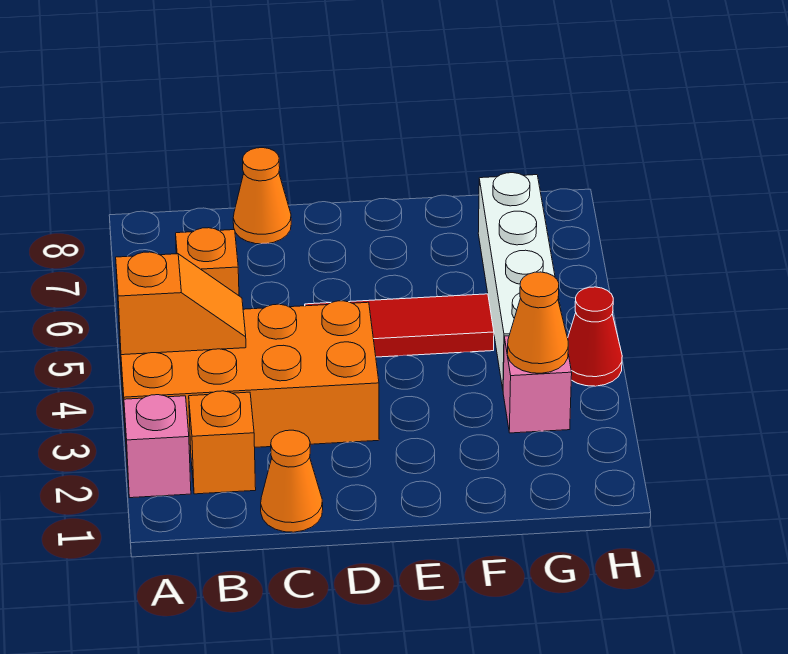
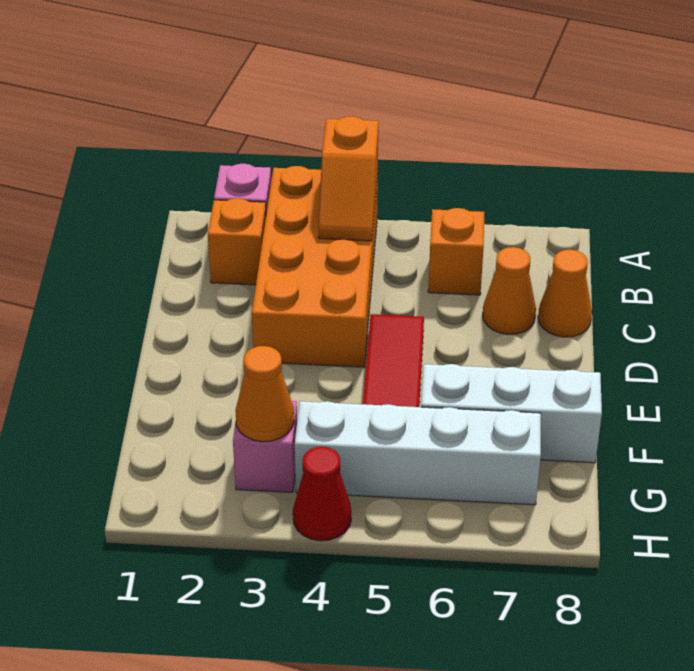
orange cone C1 level 1 -> orange cone C7 level 1
none -> white brick F6:F8 level 1

